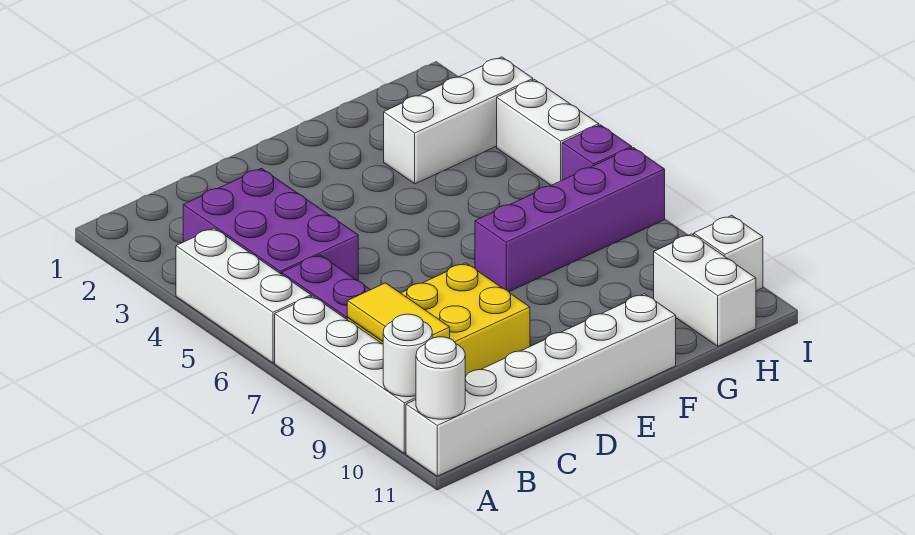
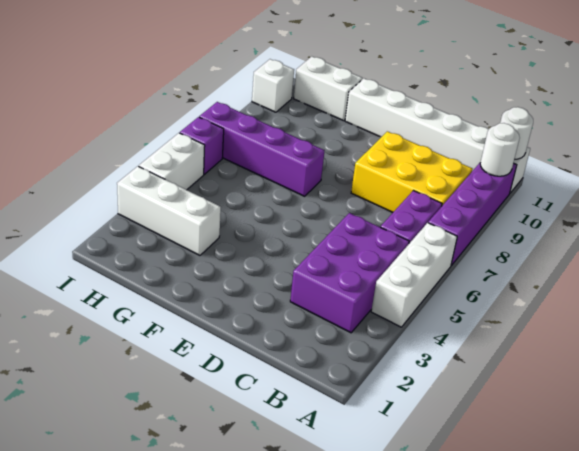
white brick A7:A10 level 1 -> purple brick A7:A10 level 1
yellow tile B8:B9 level 2 -> none
white brick H10:H11 level 1 -> white brick G11:H11 level 1

